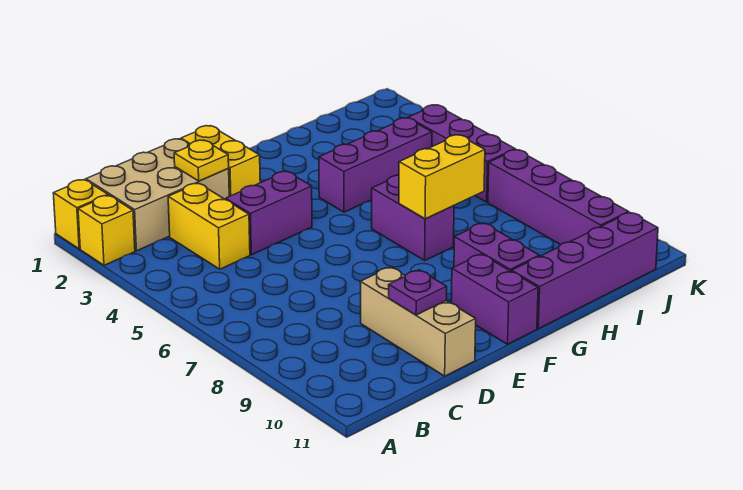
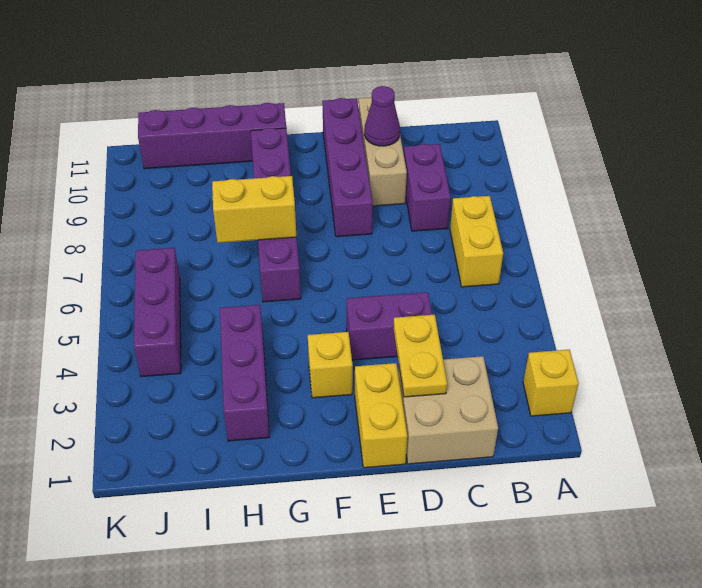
yellow brick A1 level 1 -> yellow brick F3 level 1
tan brick B1:D2 level 1 -> tan brick C1:D2 level 1
yellow brick C3:C4 level 1 -> yellow brick B6:B7 level 1
yellow plate D2 level 2 -> yellow plate D2:D3 level 2
purple plate D10 level 2 -> purple cone D10 level 2
purple brick F10:F11 level 1 -> purple brick C8:C9 level 1
purple brick G4:I4 level 1 -> purple brick H2:H4 level 1
purple brick J7:J10 level 1 -> purple brick E8:E11 level 1

